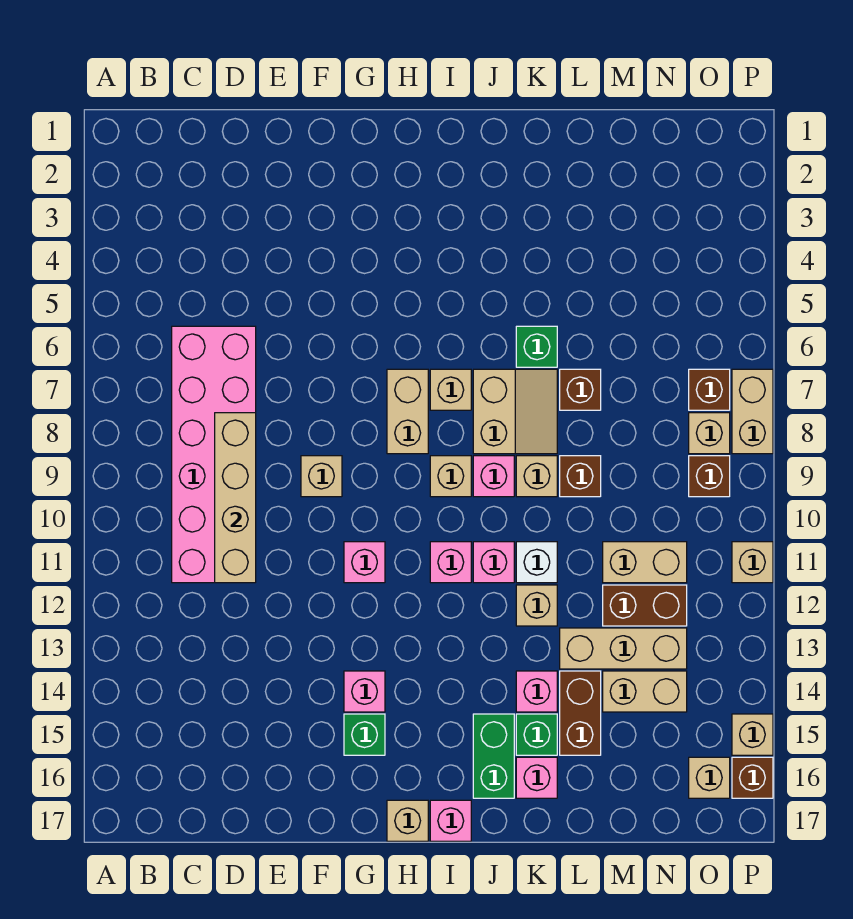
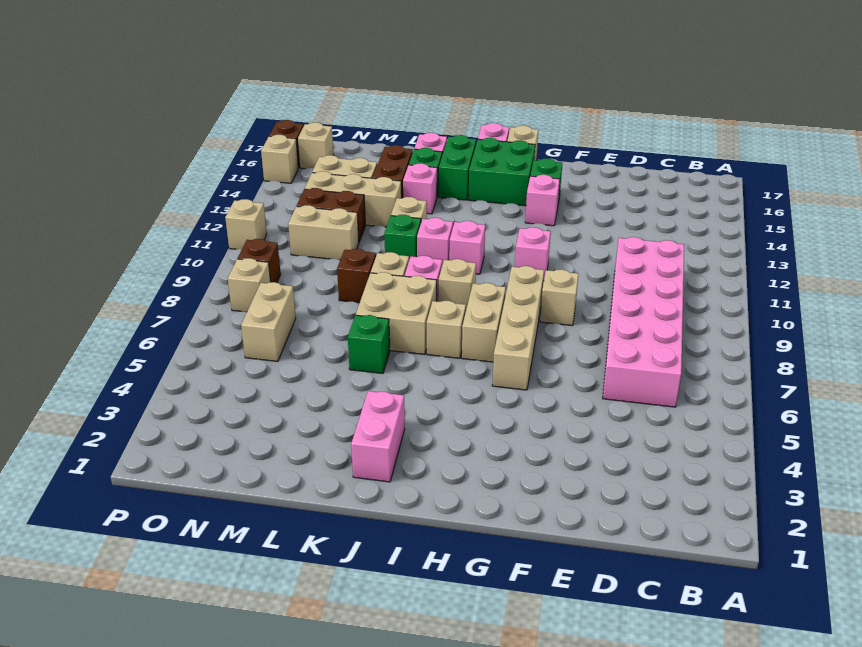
tan brick D8:D11 level 2 -> tan brick G6:G9 level 1
none -> green brick H15:I16 level 1
none -> pink brick J2:J3 level 1
tan slope J7:K8 level 1 top J -> tan brick J7:K8 level 1
white brick K11 level 1 -> green brick K11 level 1
brown brick L7 level 1 -> none
brown brick O7 level 1 -> none
tan brick P7:P8 level 1 -> tan brick N6:N7 level 1

